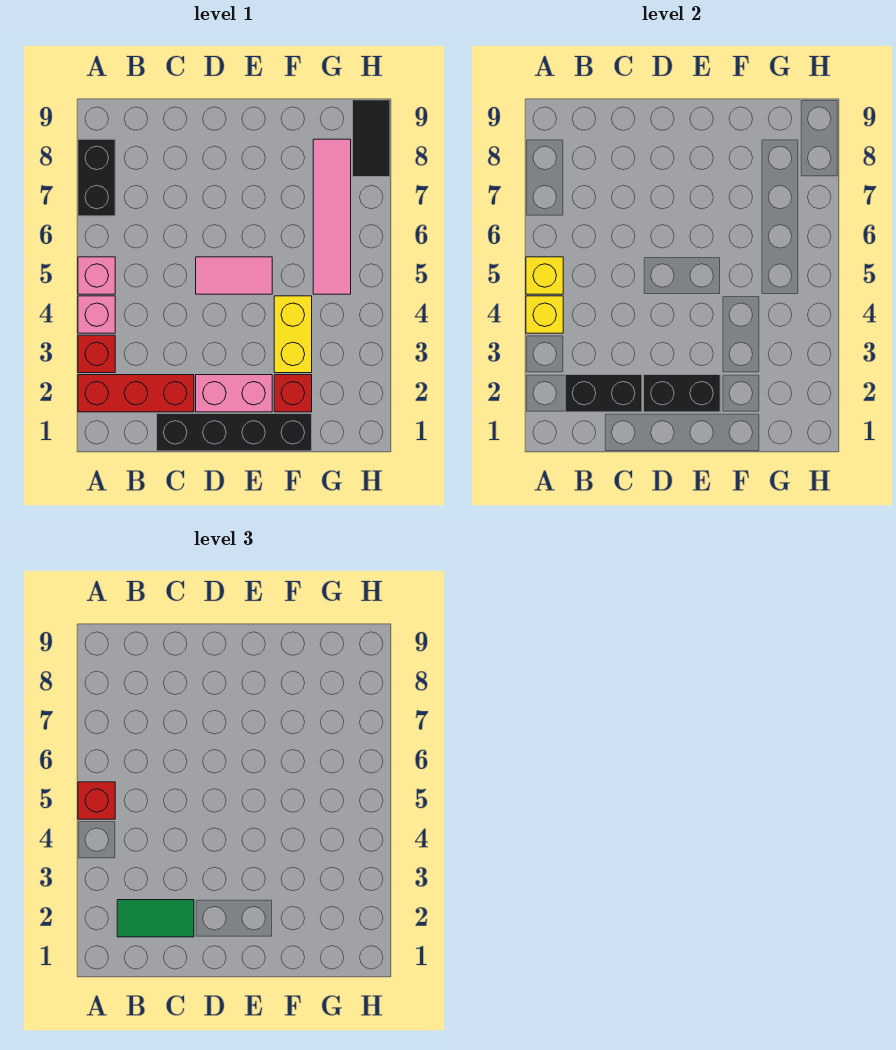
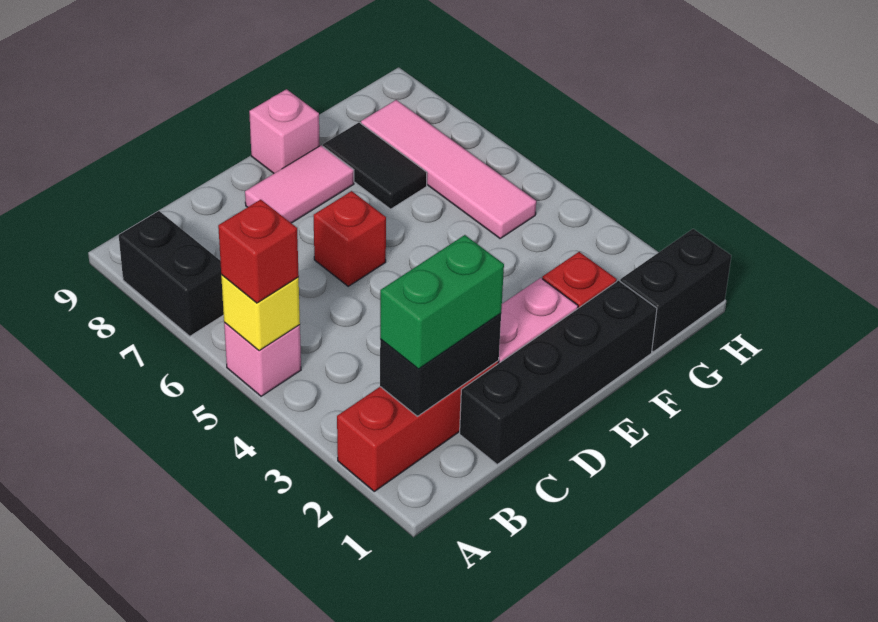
red brick A3 level 1 -> red brick D6 level 1
pink brick A4 level 1 -> pink brick E9 level 1
yellow brick A4 level 2 -> none
green tile B2:C2 level 3 -> green brick B2:C2 level 3
black brick D2:E2 level 2 -> black brick G1:H1 level 1
pink tile D5:E5 level 1 -> pink tile D8:E8 level 1
yellow brick F3:F4 level 1 -> none
black tile H8:H9 level 1 -> black tile F7:F8 level 1

